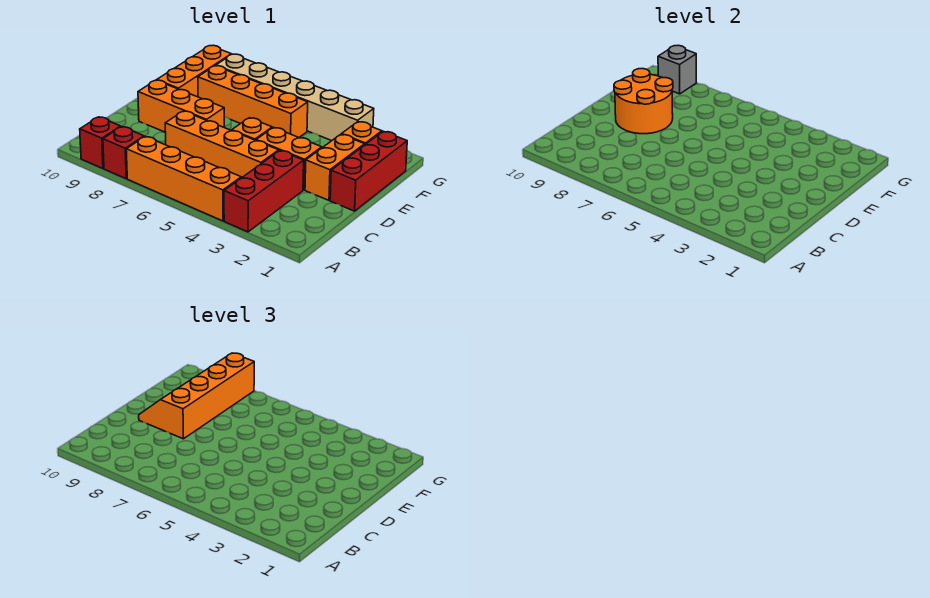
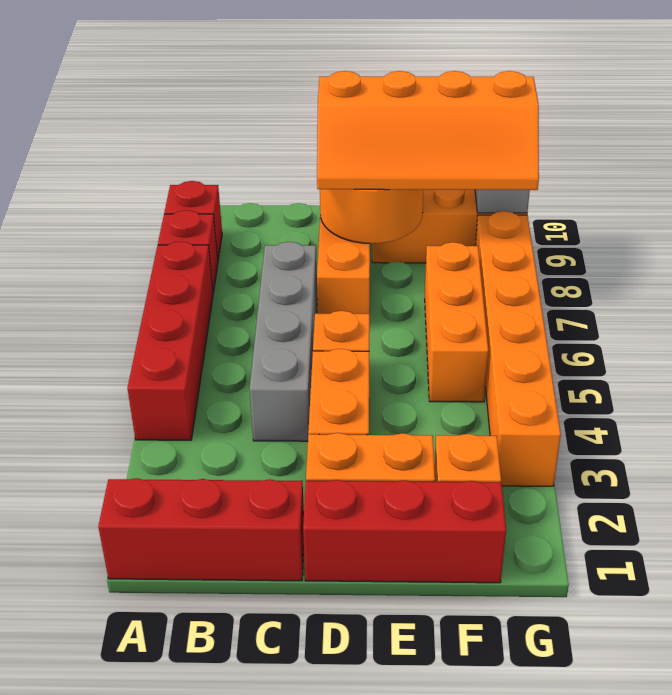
red brick A3:C3 level 1 -> red brick A1:C1 level 1
orange brick A4:A7 level 1 -> red brick A4:A7 level 1
orange brick C4:C7 level 1 -> grey brick C4:C7 level 1
orange slope D8:G9 level 3 top 8 -> orange slope D8:G9 level 3 top 9
orange brick F5:F8 level 1 -> orange brick F5:F7 level 1
tan brick G3:G8 level 1 -> orange brick G3:G8 level 1

